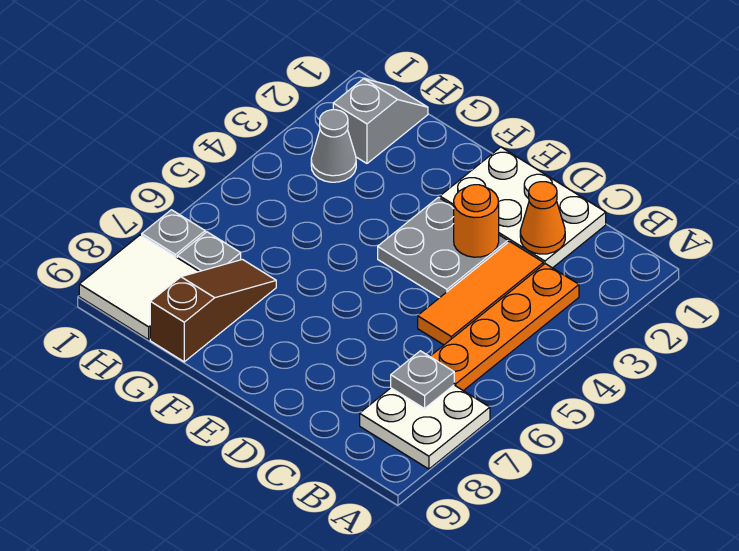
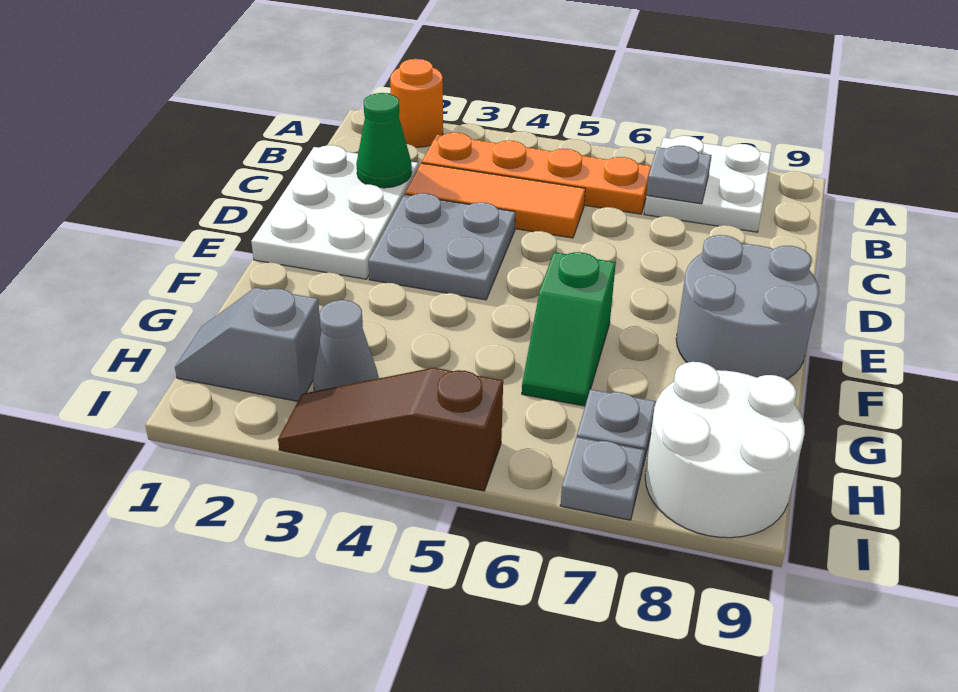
orange cone C2 level 2 -> green cone C2 level 2
orange round brick D3 level 2 -> orange round brick A2 level 1
none -> grey round brick E8:F9 level 1
none -> green slope F6:G6 level 1 top F
brown slope G7:G9 level 1 top 9 -> brown slope I3:I5 level 1 top 5
white tile H8:I9 level 1 -> white round brick H8:I9 level 1

